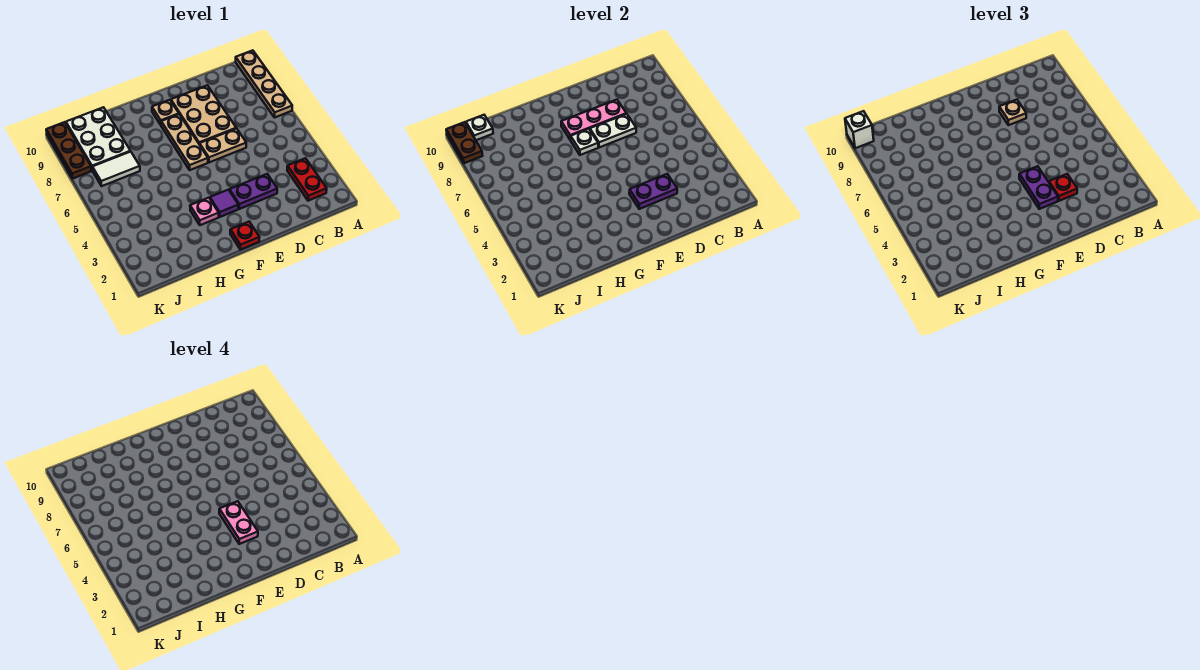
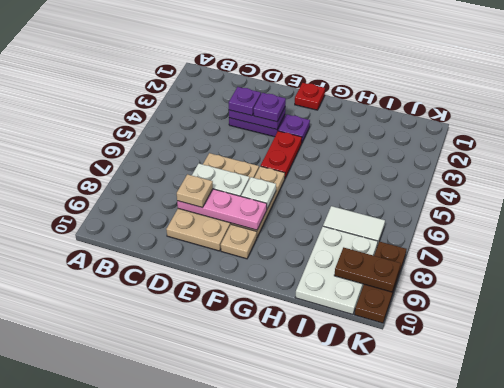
tan plate A7:A10 level 1 -> none
red plate B2:B3 level 1 -> red plate F4:F5 level 1
red plate D3 level 3 -> purple plate D3 level 3
purple plate E3:E4 level 3 -> purple plate E3 level 3
pink plate E3:E4 level 4 -> none
purple tile F3 level 1 -> purple plate F3 level 1
pink plate G3 level 1 -> none
white plate J10 level 2 -> none
brown plate K9:K10 level 2 -> brown plate J9:K9 level 2
white brick K10 level 3 -> none

